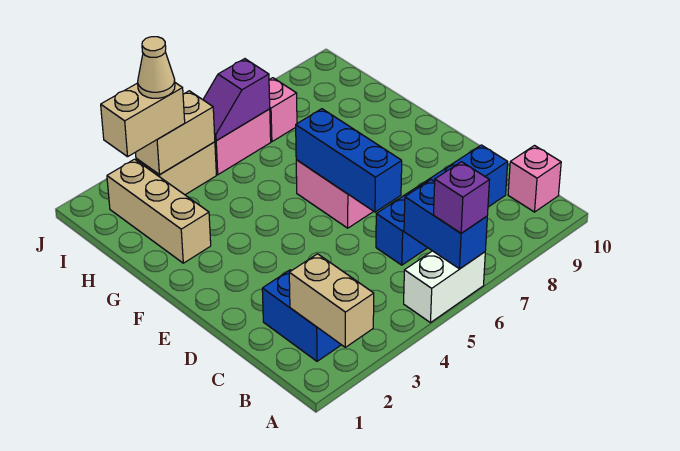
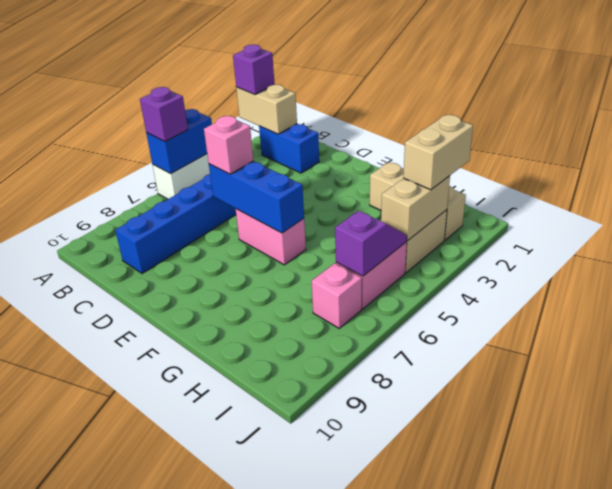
none -> purple brick A2 level 3
blue brick A6:B6 level 2 -> blue brick A5:A6 level 2
pink brick B10 level 1 -> pink brick D6 level 3
tan cone I3 level 4 -> none

